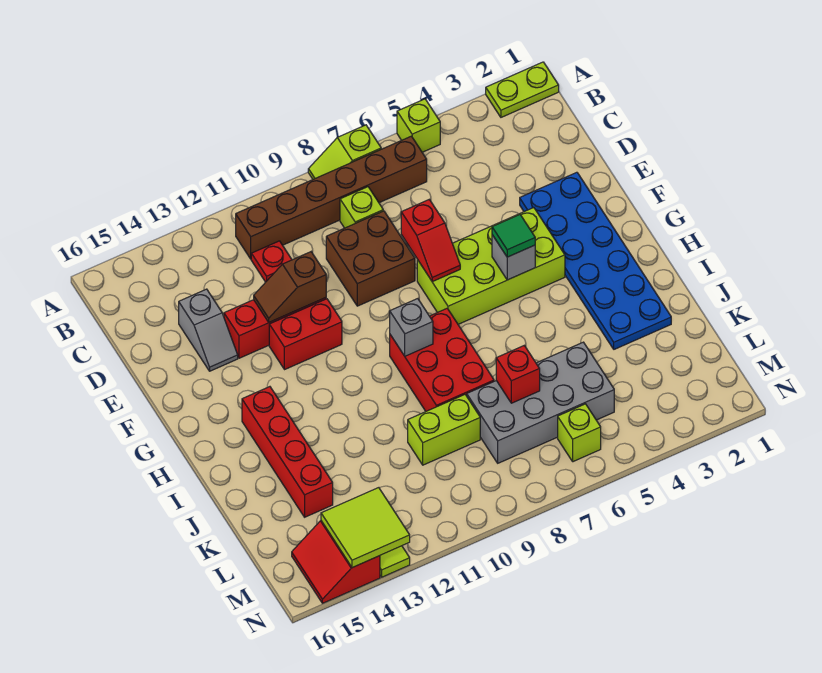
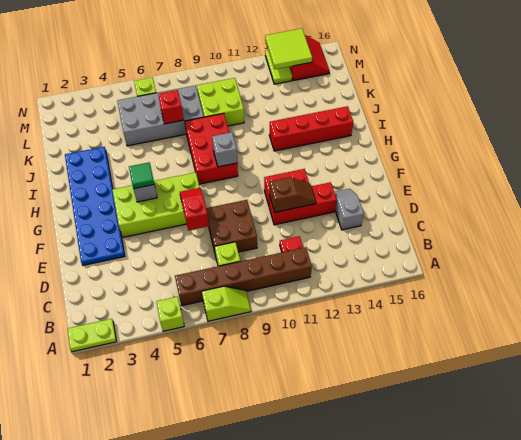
red brick H14:K14 level 1 -> red brick I12:I15 level 1
lime brick K9:K10 level 1 -> lime brick K9:L10 level 1

